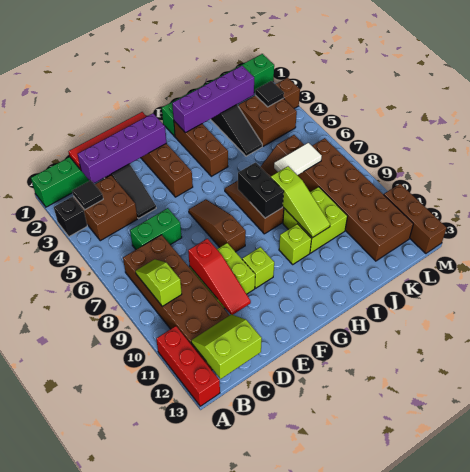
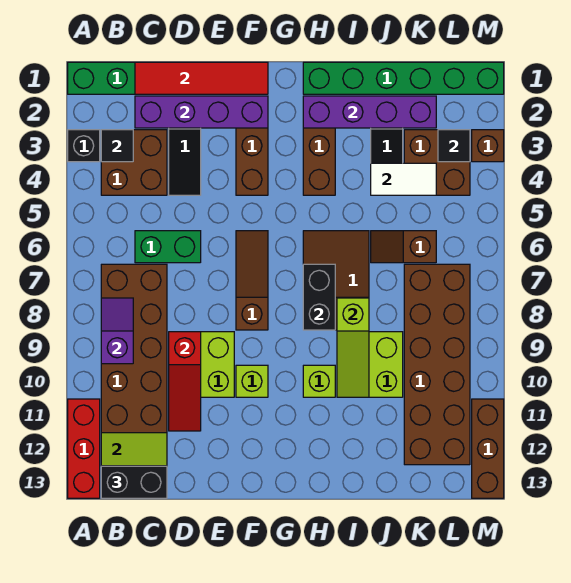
lime slope B8:B9 level 2 top 9 -> purple slope B8:B9 level 2 top 9
none -> black brick B13:C13 level 3
white tile J7:K7 level 2 -> white tile J4:K4 level 2

